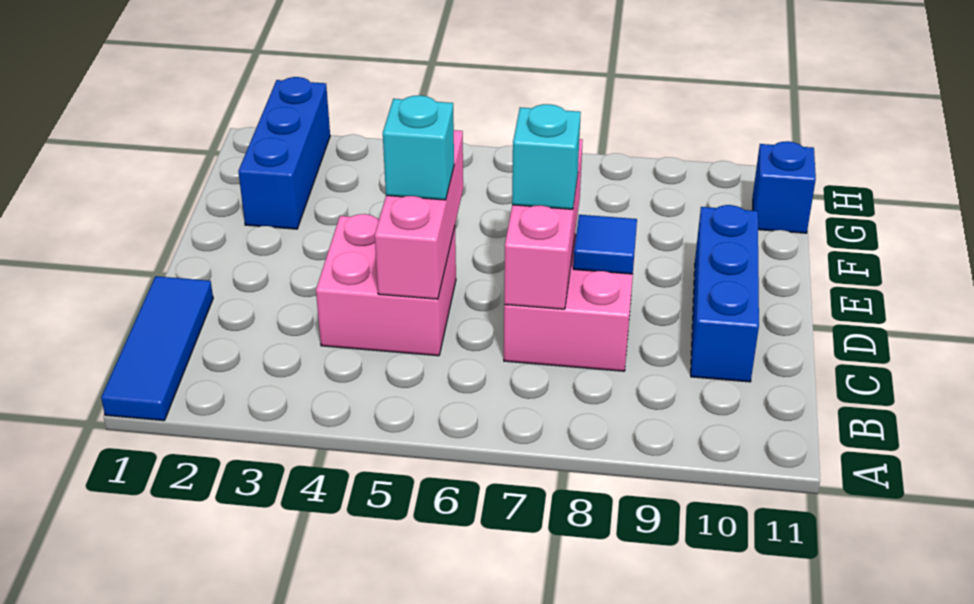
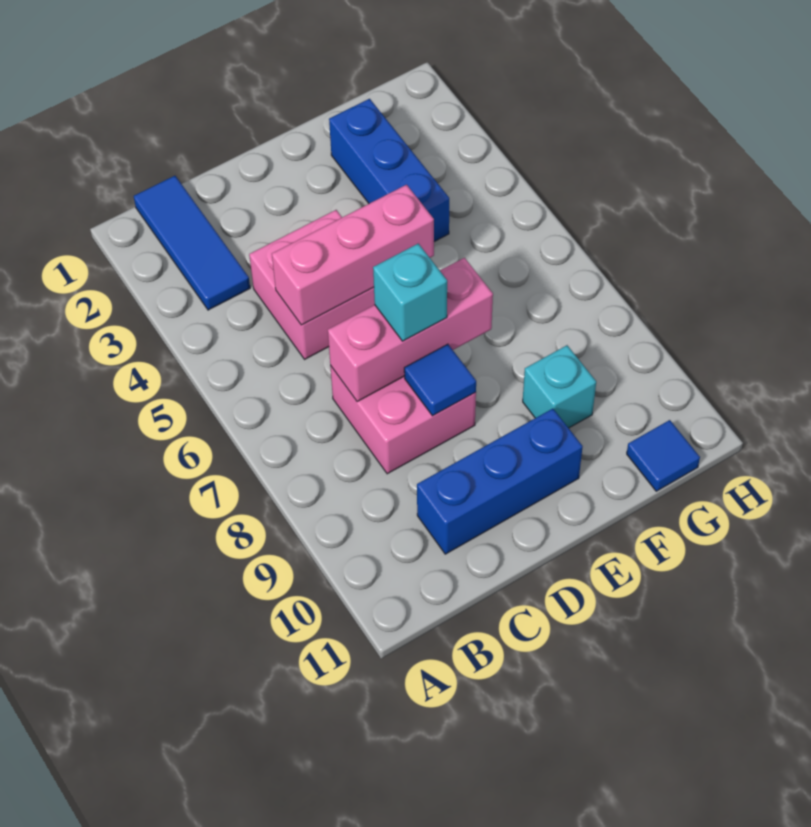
blue tile A1:C1 level 1 -> blue tile B1:B3 level 1
cyan brick D5 level 3 -> cyan brick F9 level 1
blue brick F2:H2 level 1 -> blue brick F2:F4 level 1
blue brick G11 level 1 -> blue tile G11 level 1

